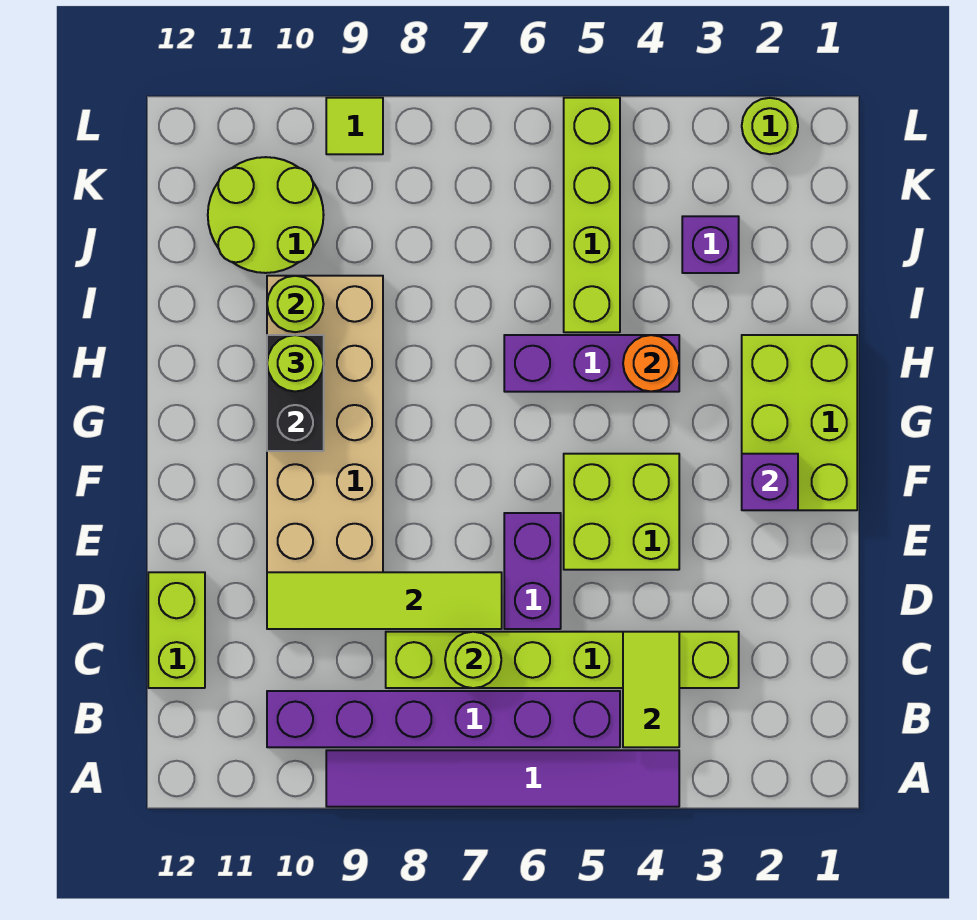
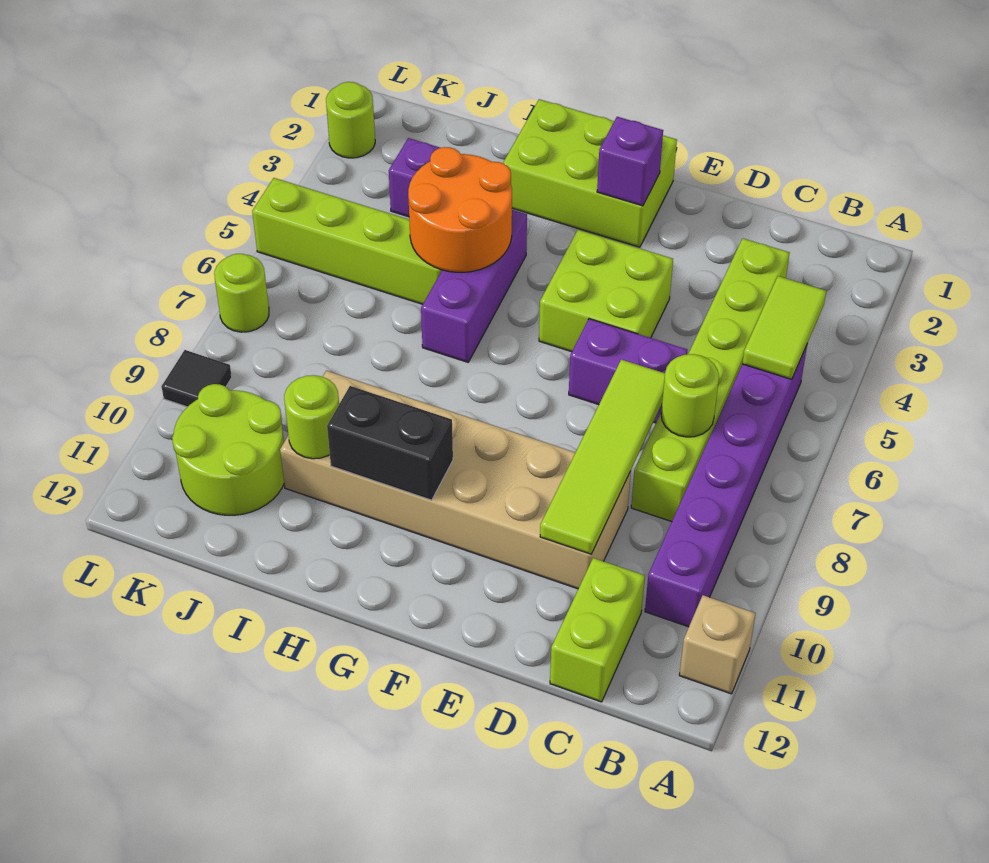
purple tile A4:A9 level 1 -> none
none -> tan brick A11 level 1
lime tile B4:C4 level 2 -> lime tile B4:B5 level 2
lime brick C12:D12 level 1 -> lime brick C11:C12 level 1
orange round brick H4 level 2 -> orange round brick H4:I5 level 2
lime round brick H10 level 3 -> lime round brick L7 level 1
lime tile L9 level 1 -> black tile L9 level 1

